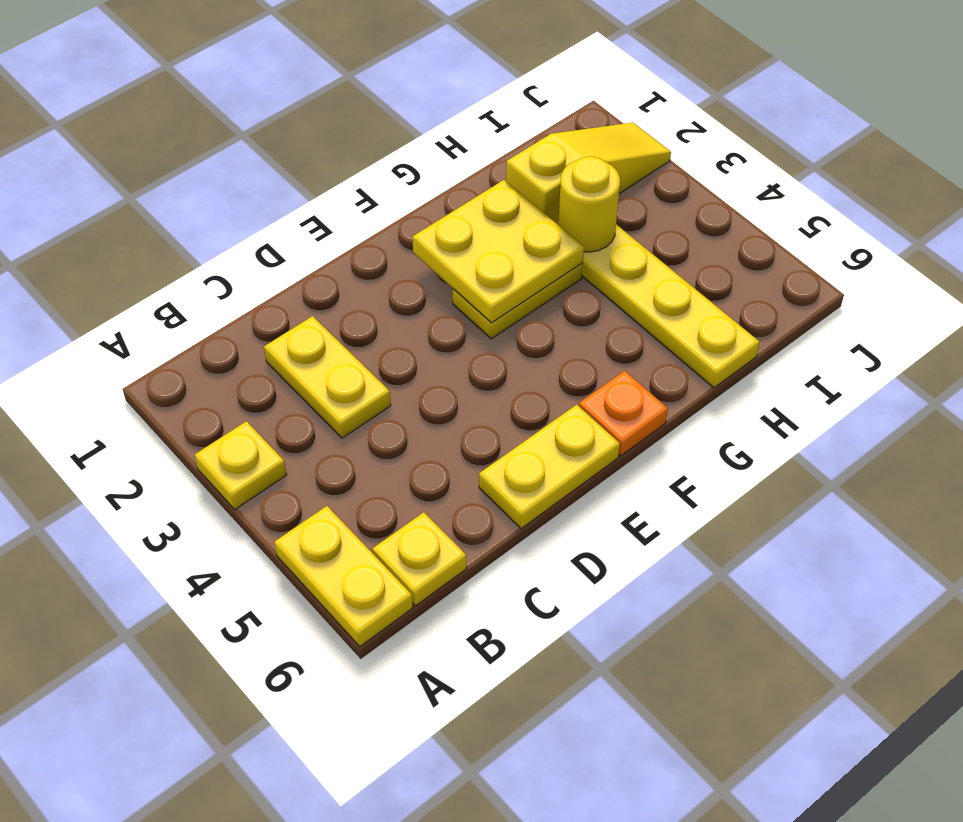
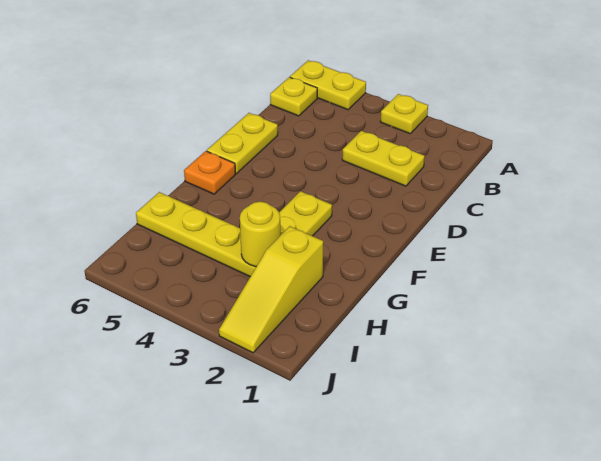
yellow plate F2:G3 level 2 -> none

